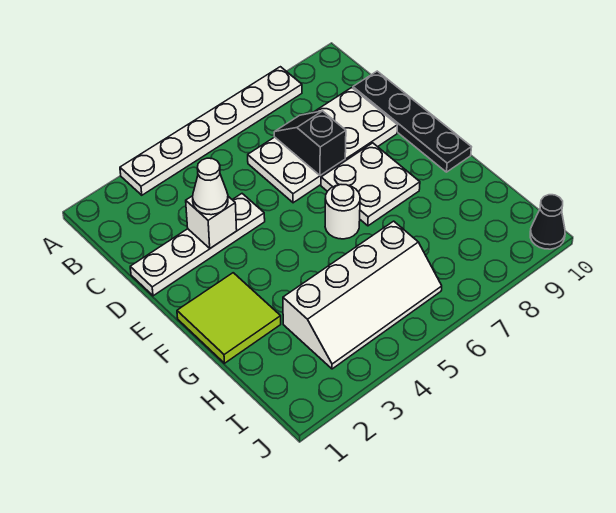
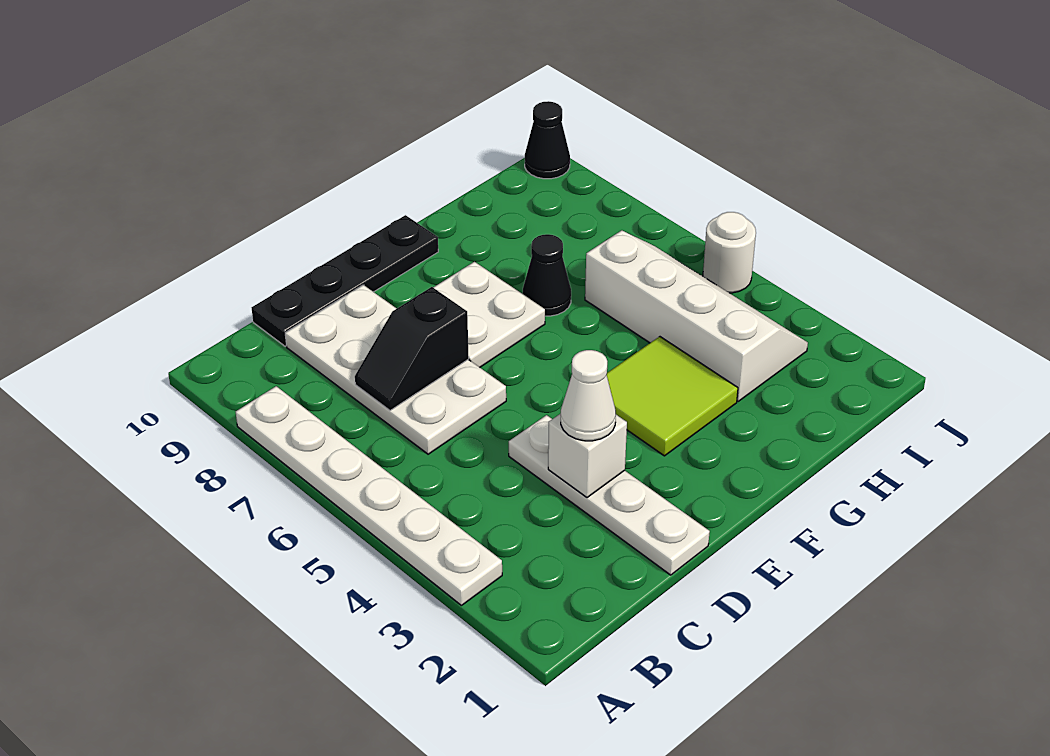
lime tile F1:G2 level 1 -> lime tile F3:G4 level 1
white round brick F6 level 1 -> white round brick J5 level 1
none -> black cone G7 level 1

